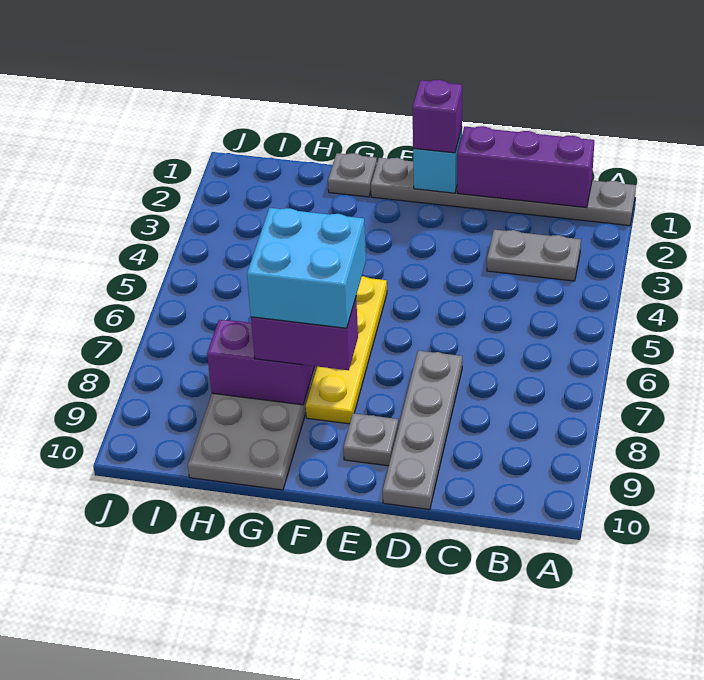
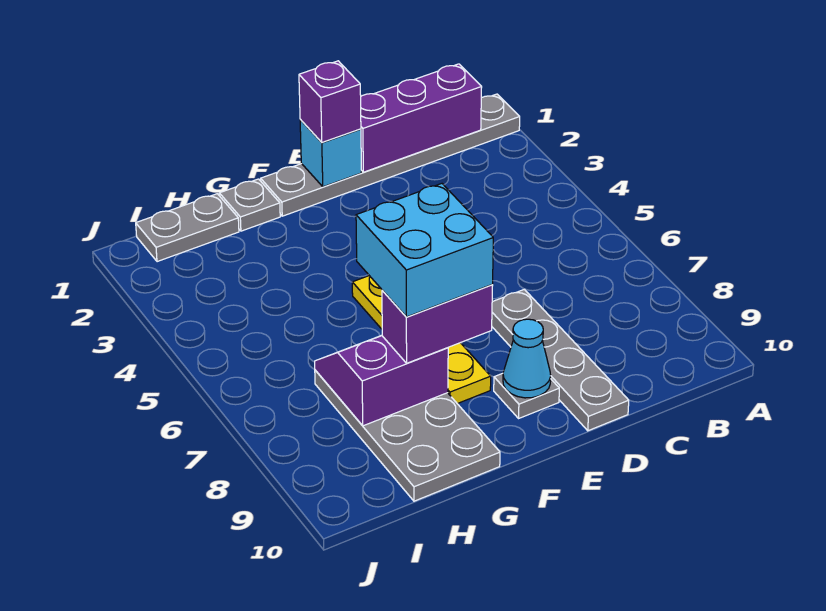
grey plate B3:C3 level 1 -> grey plate H1:I1 level 1
none -> cyan cone E9 level 2

